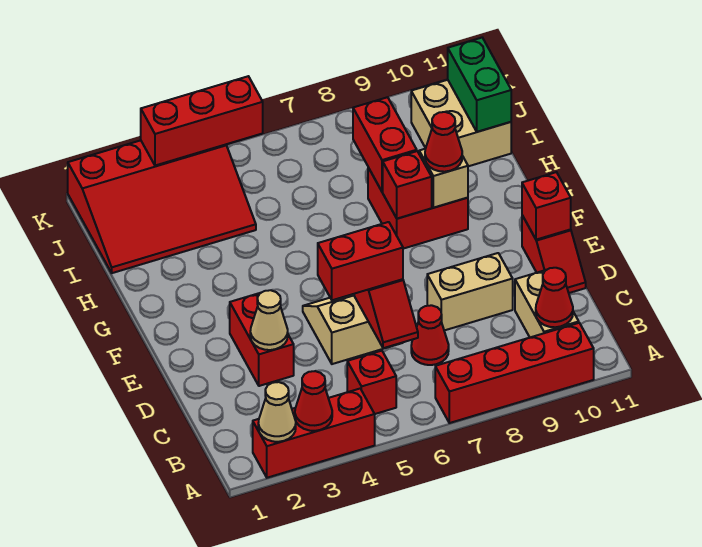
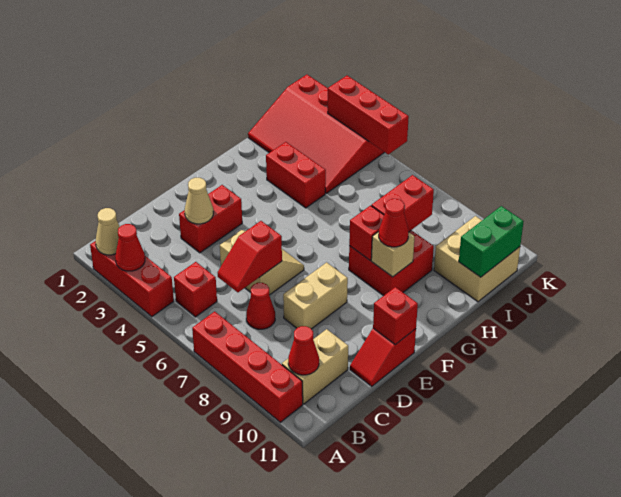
red brick D5:D6 level 3 -> red brick H3:H4 level 1
tan brick D8:D9 level 1 -> tan brick D8:E8 level 1

